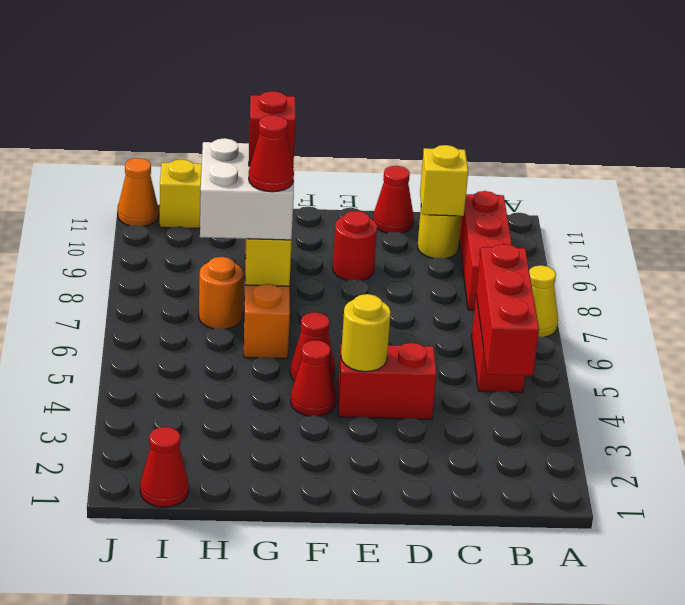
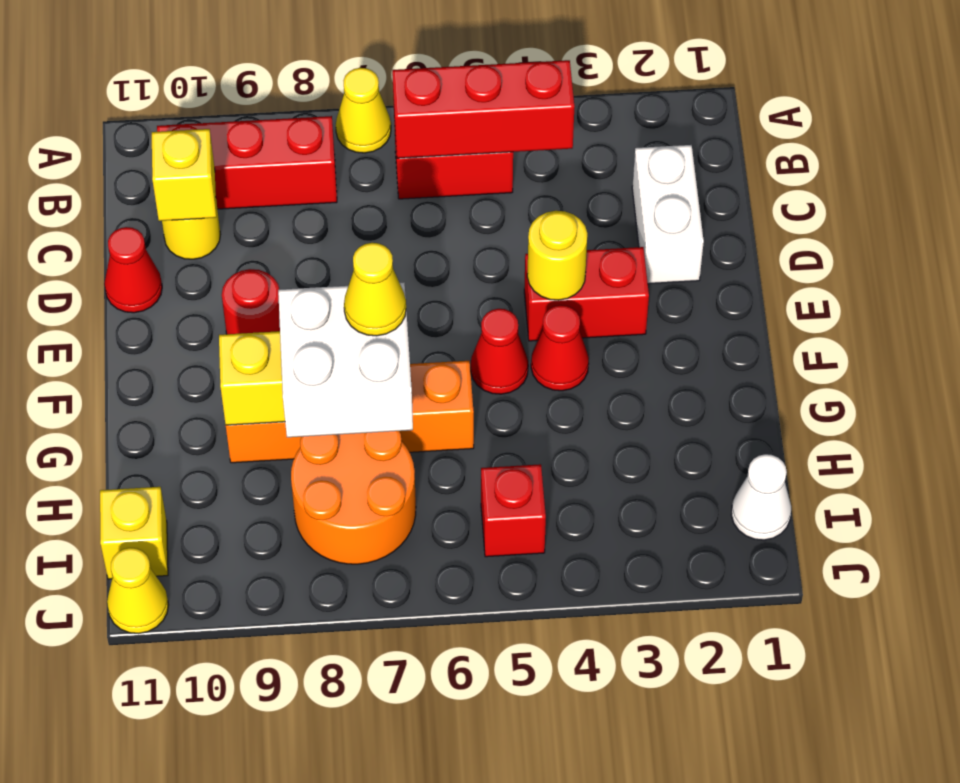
none -> white brick C2:D2 level 1
red brick D4:E4 level 1 -> red brick E3:E4 level 1
red cone G7 level 4 -> yellow cone G7 level 4
red brick G8 level 4 -> red brick I5 level 1
orange round brick H7 level 1 -> orange round brick H7:I8 level 1
red cone I1 level 1 -> white cone I1 level 1
orange cone J11 level 1 -> yellow cone J11 level 1

